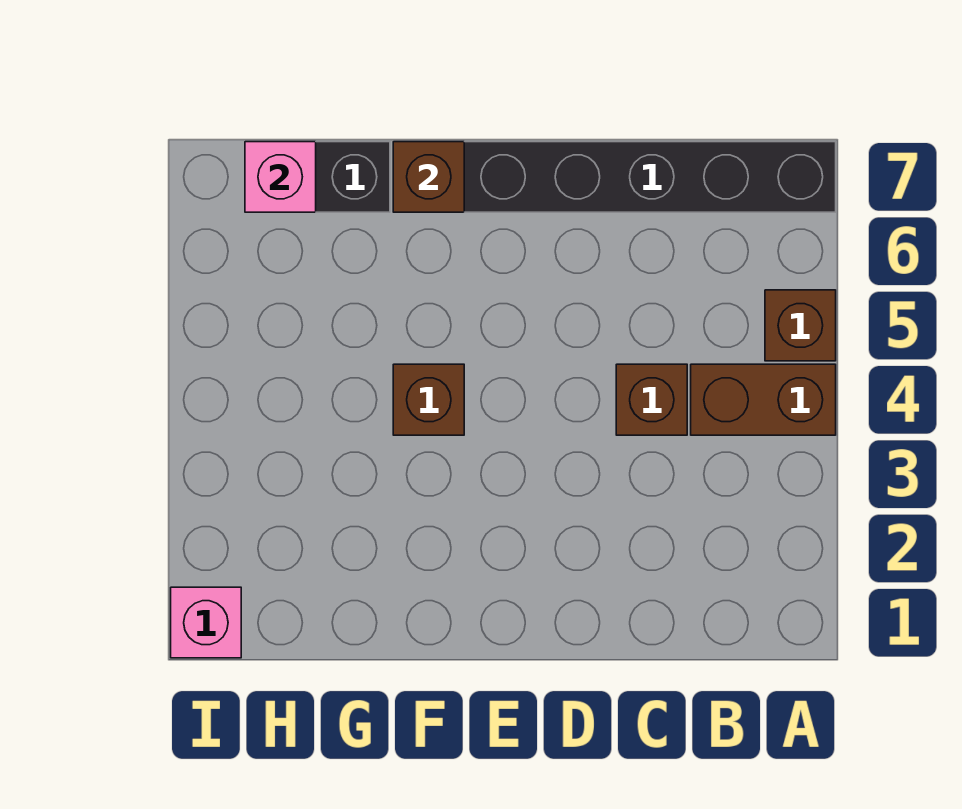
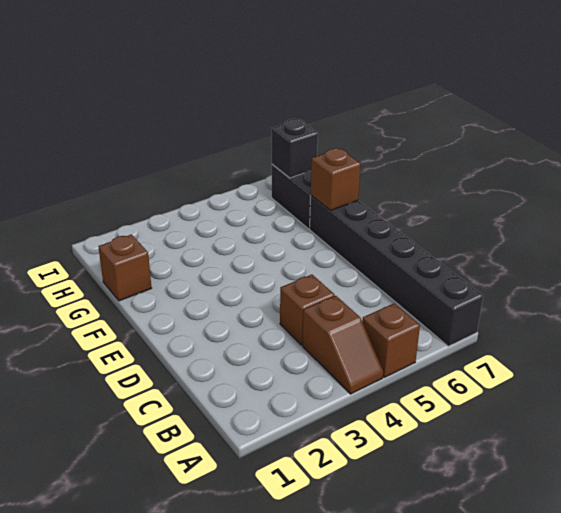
brown brick A4:B4 level 1 -> brown slope A4:B4 level 1 top B
brown brick F4 level 1 -> brown brick G1 level 1
pink brick H7 level 2 -> black brick H7 level 2
pink brick I1 level 1 -> none

